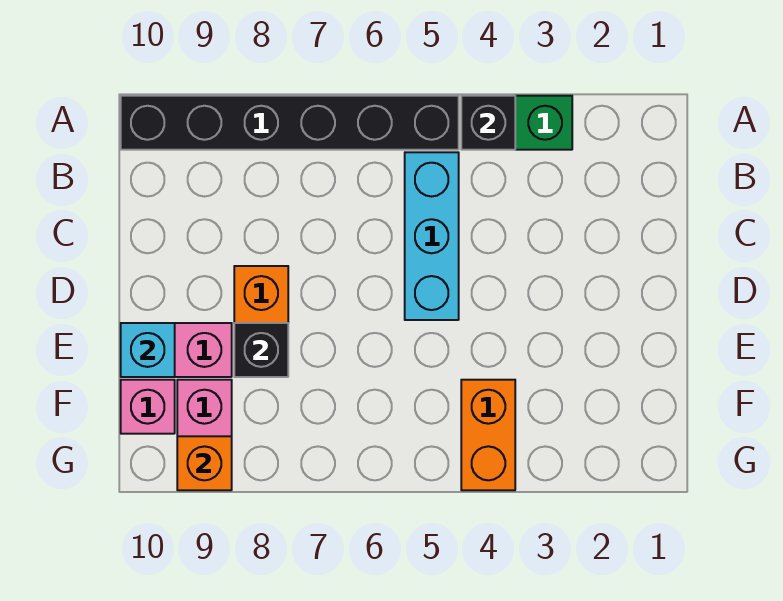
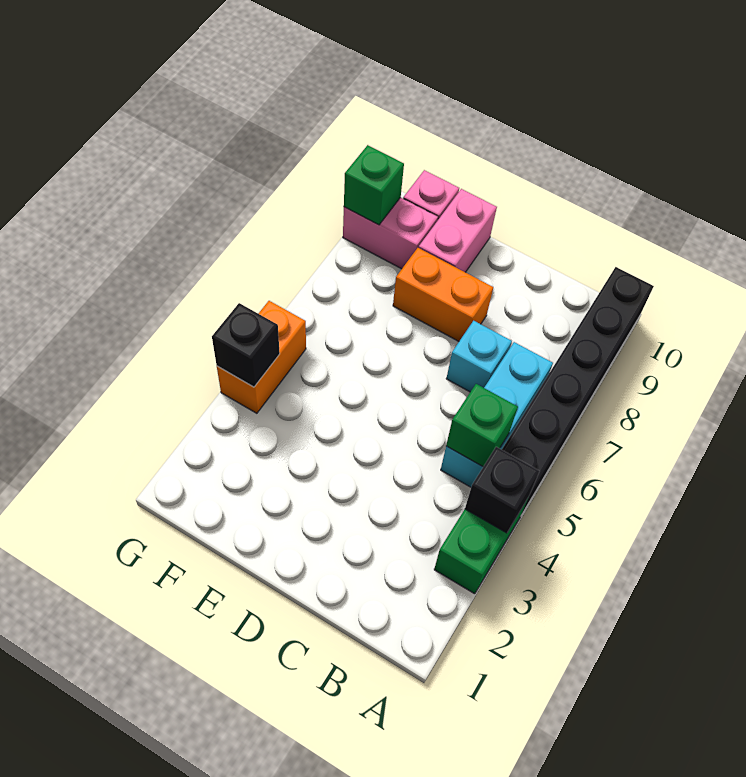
cyan brick B5:D5 level 1 -> cyan brick B5:B7 level 1
none -> green brick B5 level 2
black brick E8 level 2 -> black brick G4 level 2
cyan brick E10 level 2 -> cyan brick C7 level 1
orange brick F4:G4 level 1 -> orange brick G4:G5 level 1
orange brick G9 level 2 -> green brick G9 level 2

